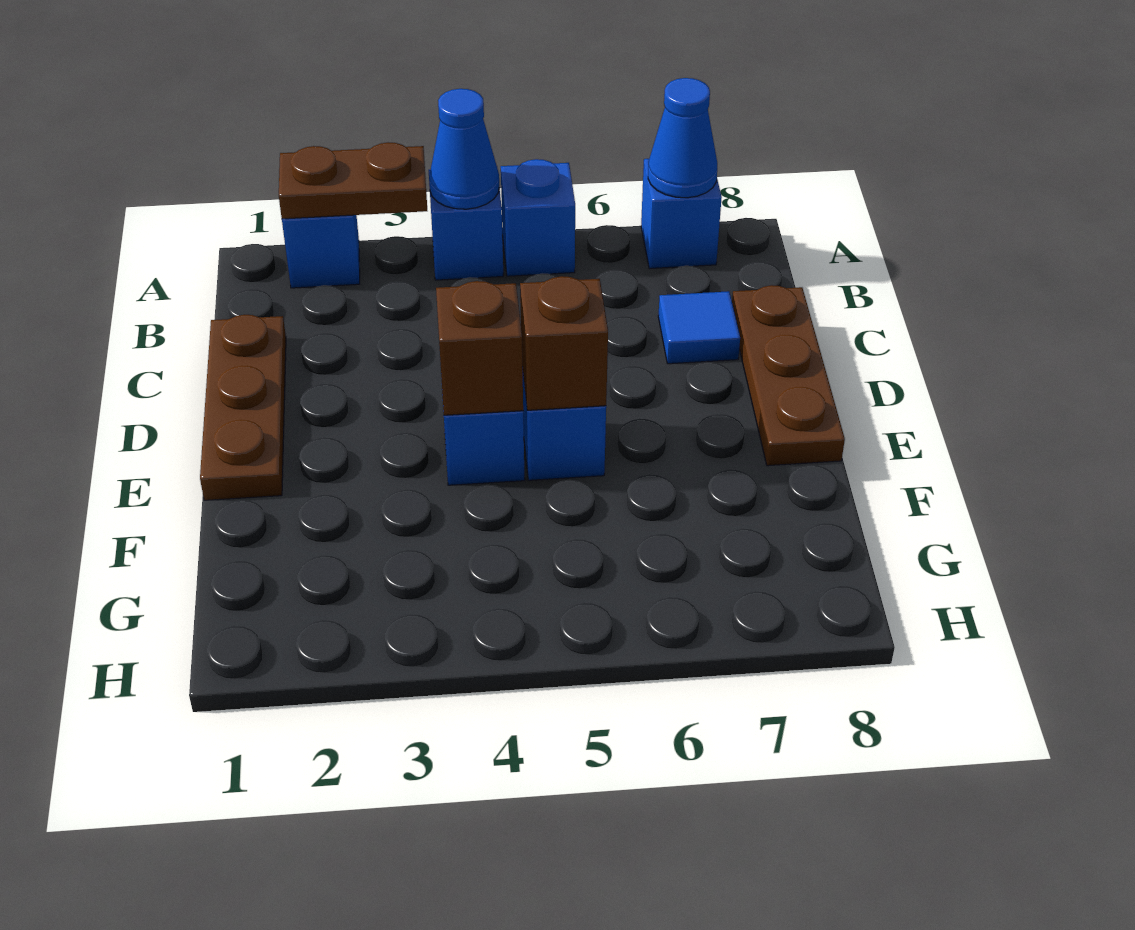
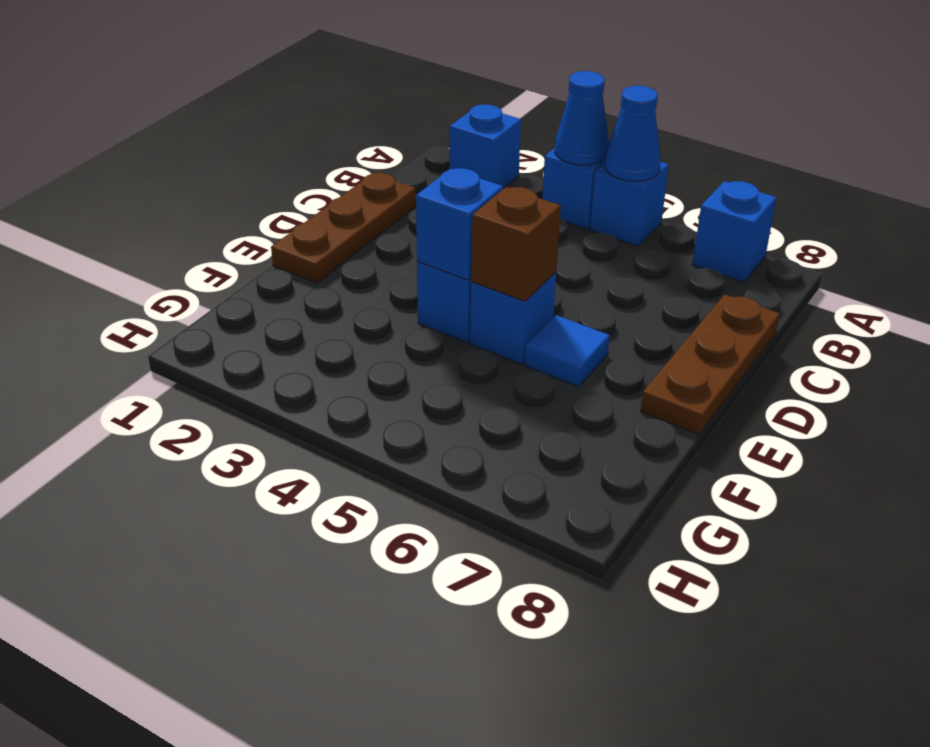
brown plate A2:A3 level 2 -> none
blue cone A7 level 2 -> blue cone A5 level 2
blue tile C7 level 1 -> blue tile E6 level 1
brown brick E4 level 2 -> blue brick E4 level 2

